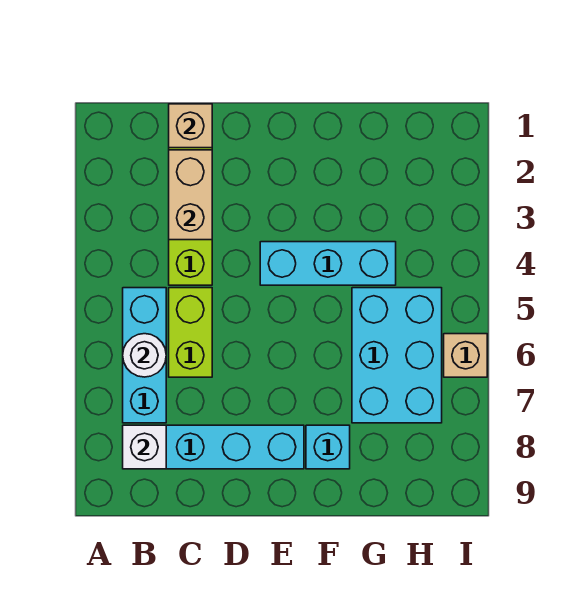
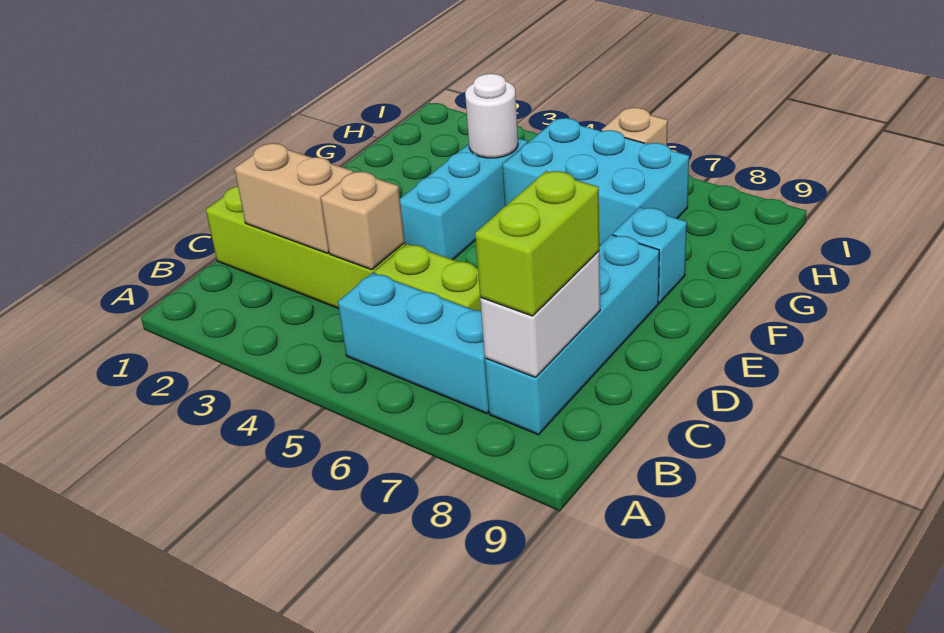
white round brick B6 level 2 -> white round brick G4 level 2
white brick B8 level 2 -> white brick B8:C8 level 2
none -> lime brick B8:C8 level 3
tan brick C1 level 2 -> tan brick C4 level 2

